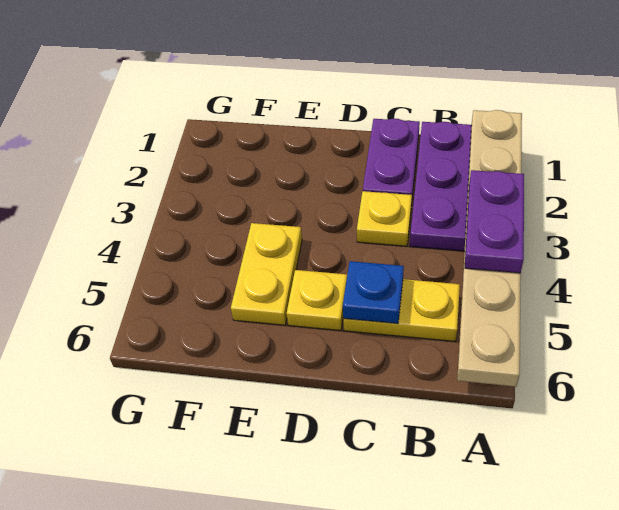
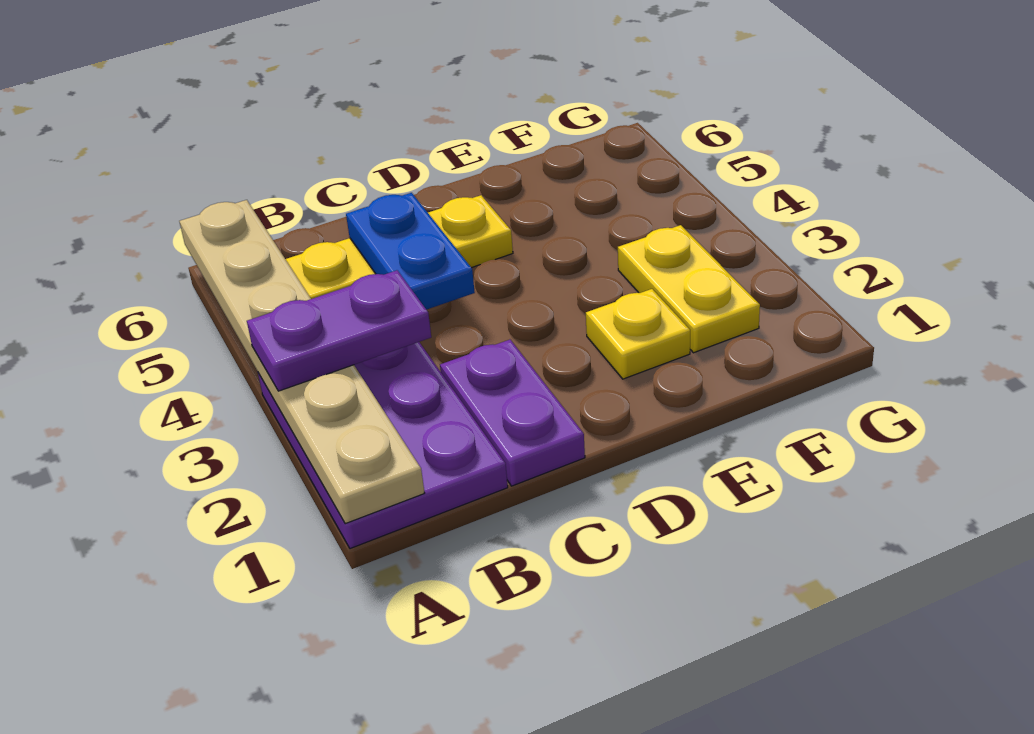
purple plate A3:A4 level 3 -> purple plate A3:B3 level 3
yellow plate C3 level 1 -> yellow plate E2 level 1
blue plate C5 level 2 -> blue plate C4:C5 level 2
yellow plate E4:E5 level 1 -> yellow plate F2:F3 level 1

